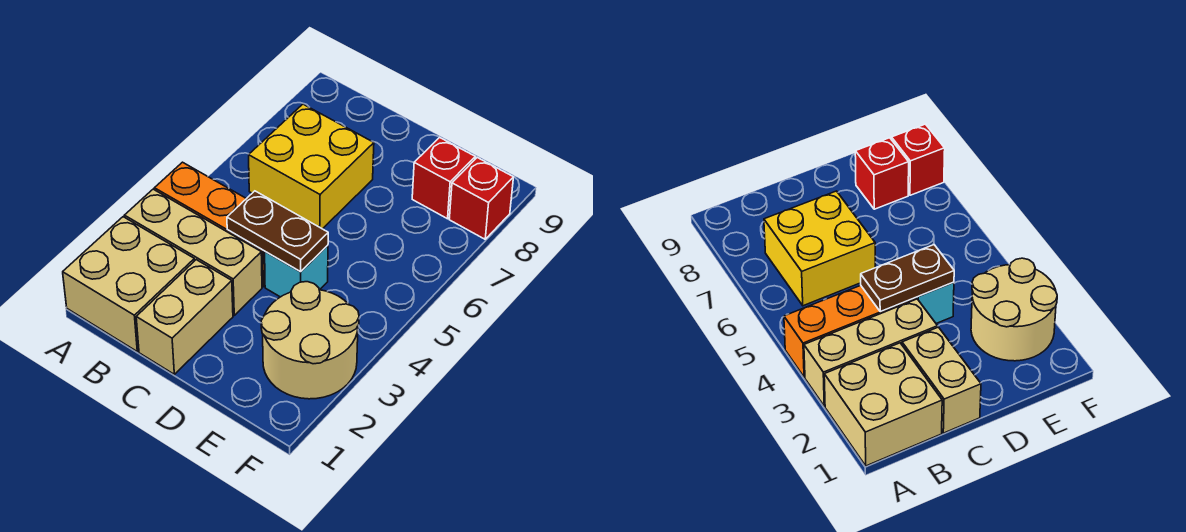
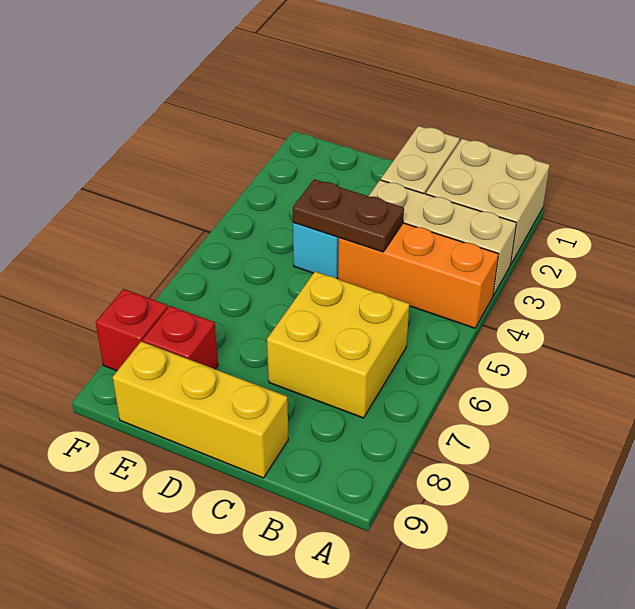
none -> yellow brick C9:E9 level 1
tan round brick E2:F3 level 1 -> none

